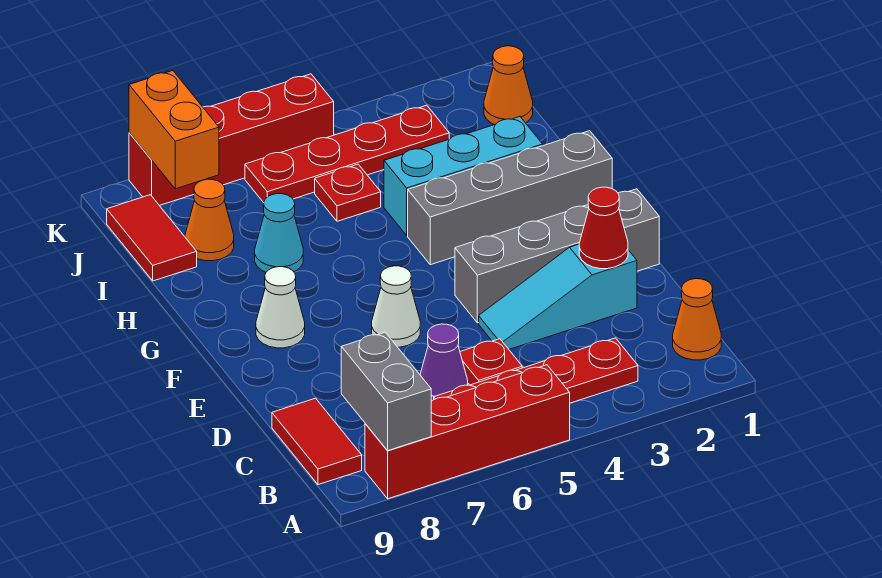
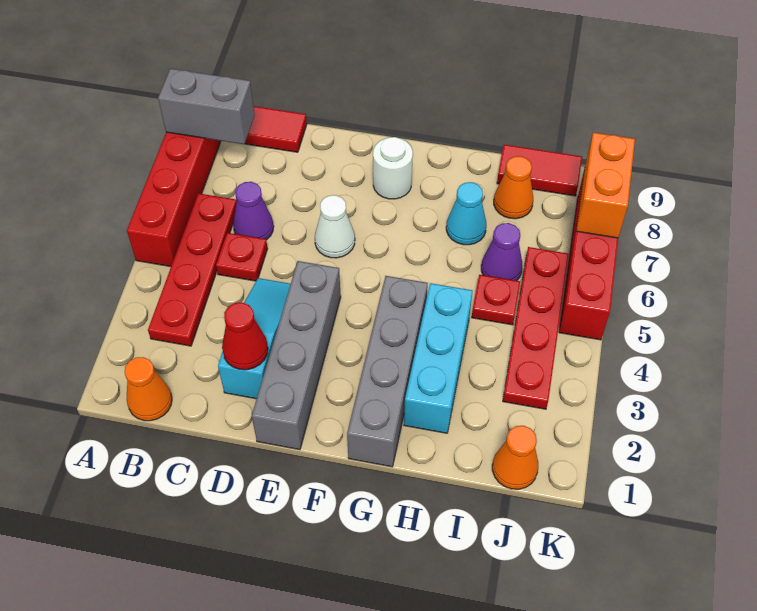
white cone F8 level 1 -> white round brick F8 level 1
none -> purple cone I6 level 1
orange brick J8:K8 level 2 -> orange brick K7:K8 level 2

